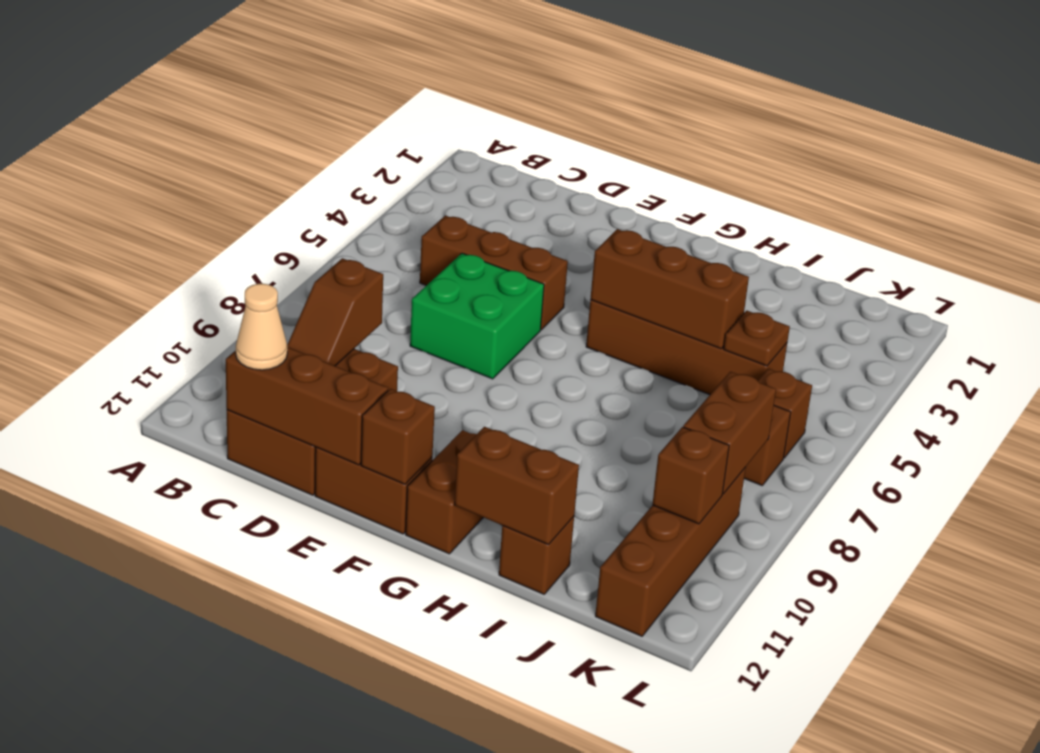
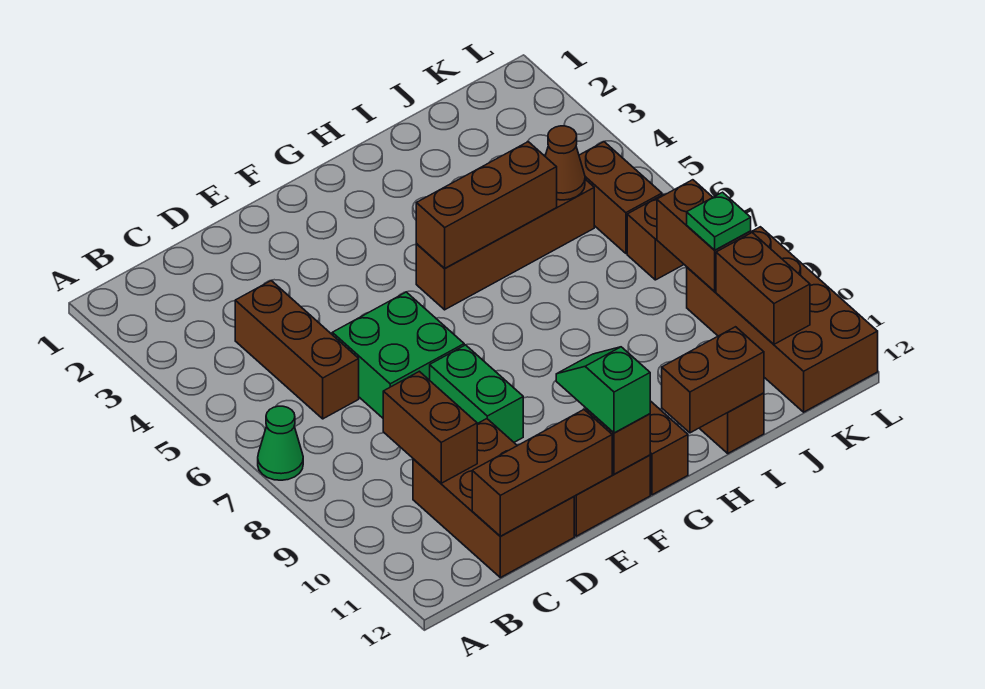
none -> green cone A7 level 1
brown brick C5:E5 level 1 -> brown brick C4:C6 level 1
brown slope C9:C10 level 2 top 9 -> brown brick C9:C10 level 2
tan cone C12 level 3 -> none
none -> green brick E8:E9 level 1
none -> green slope F11:F12 level 3 top 12
brown plate J5 level 2 -> brown cone J5 level 2
brown brick K6 level 1 -> brown brick K5:K6 level 1
brown brick K9:K12 level 1 -> brown brick K9:L12 level 1
none -> green plate K9 level 3
brown brick K10 level 2 -> brown brick K10:K11 level 2

